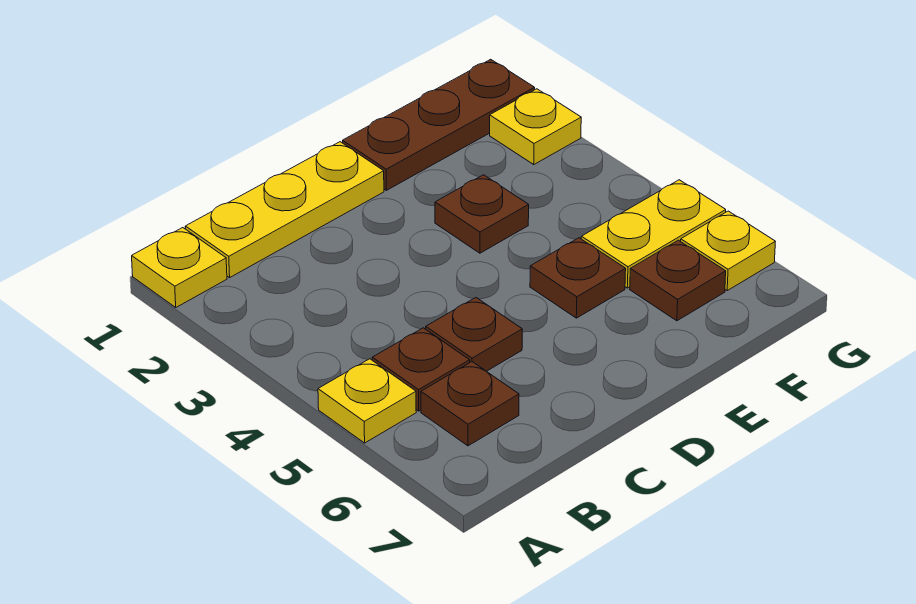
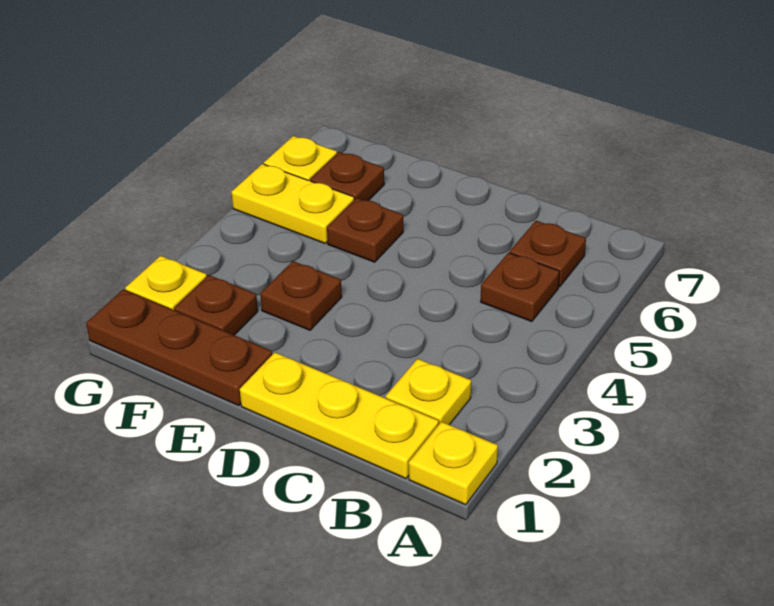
yellow plate A5 level 1 -> yellow plate B2 level 1
brown plate C5 level 1 -> brown plate F2 level 1

